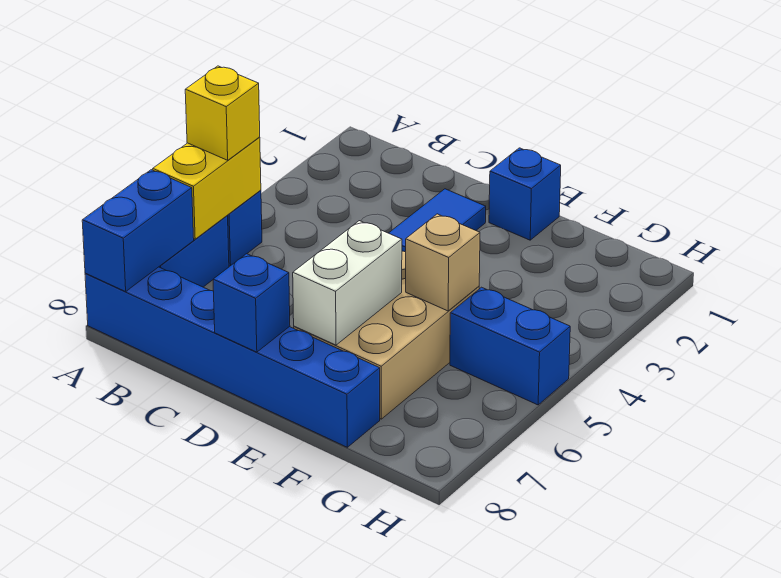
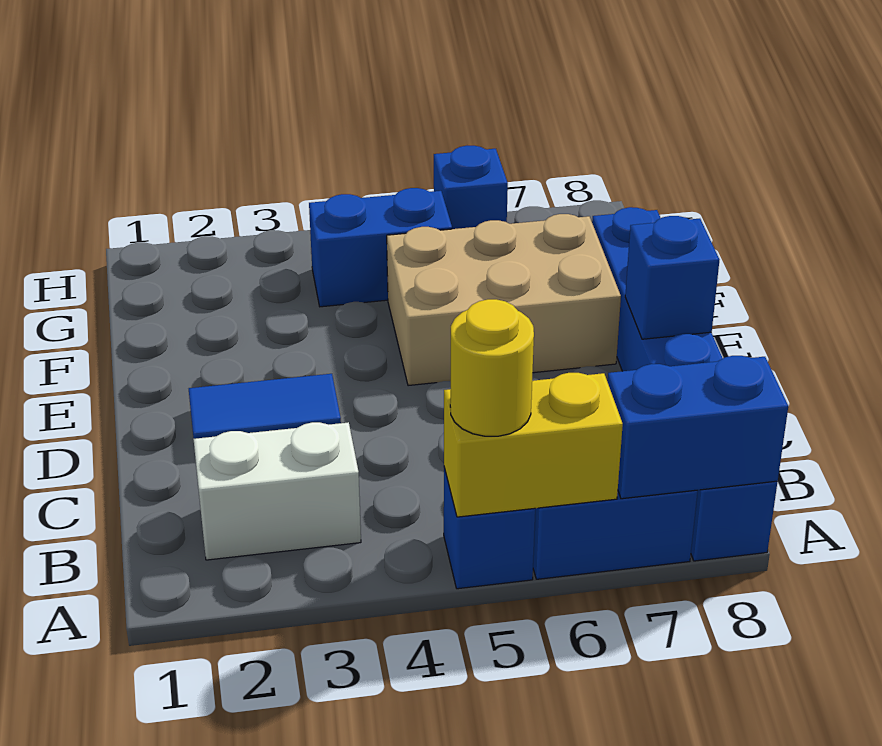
yellow brick A5 level 3 -> yellow round brick A5 level 3
blue brick E1 level 1 -> blue brick H6 level 1
white brick E6:E7 level 2 -> white brick B2:B3 level 1
tan brick F5 level 2 -> none
blue brick G5:H5 level 1 -> blue brick G4:G5 level 1

